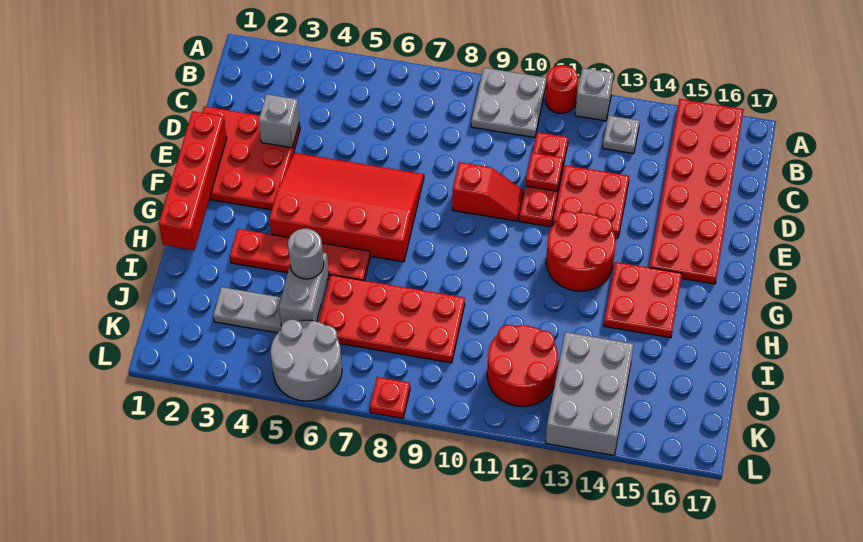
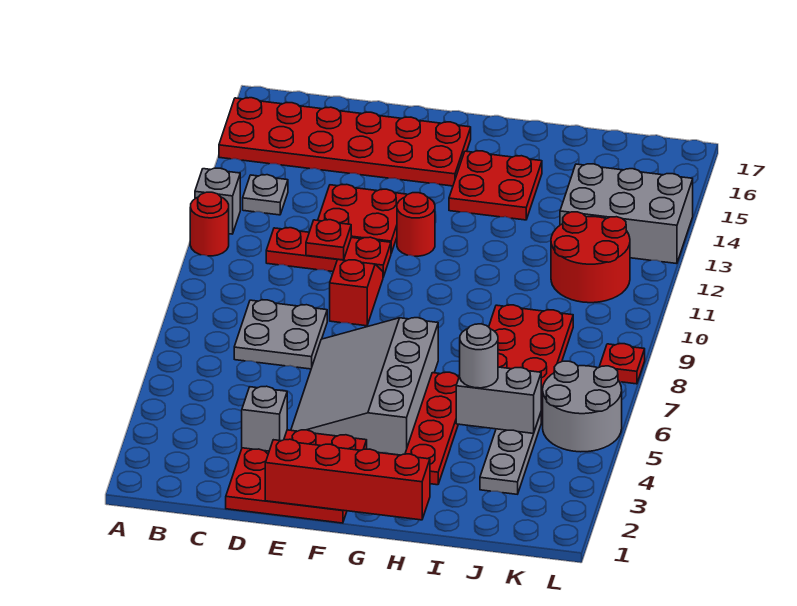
grey plate A9:B10 level 1 -> grey plate C7:D8 level 1
red slope E4:G7 level 1 top G -> grey slope E4:G7 level 1 top G
red round brick F12:G13 level 1 -> red round brick F12 level 1

